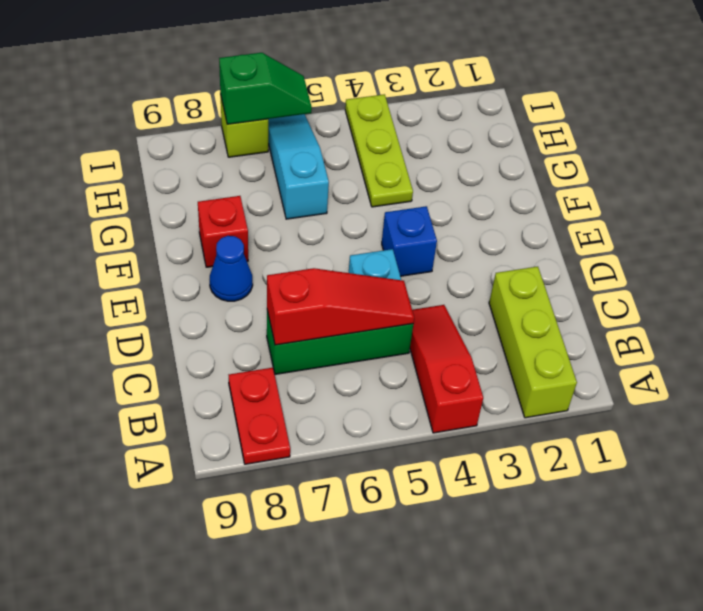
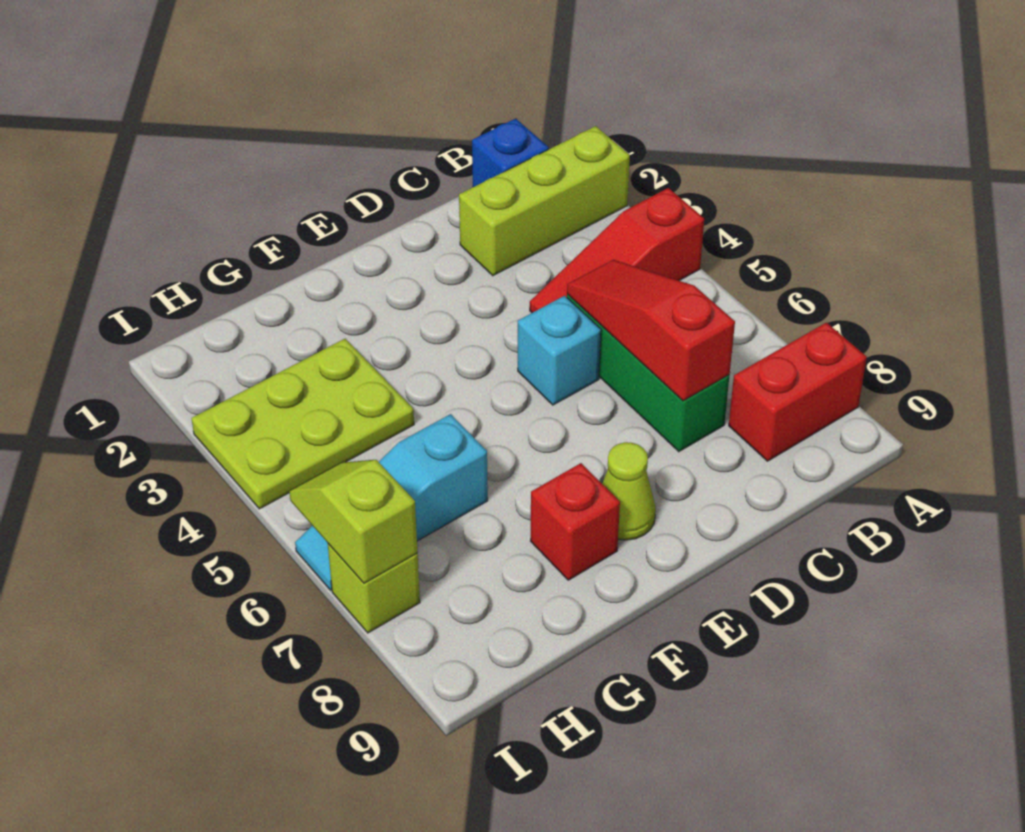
red plate A8:B8 level 1 -> red brick A8:B8 level 1
blue brick E4 level 1 -> blue brick B1 level 1
blue cone E8 level 1 -> lime cone E8 level 1
lime plate G4:I4 level 1 -> lime plate G3:I4 level 1
green slope I6:I7 level 2 top 7 -> lime slope I6:I7 level 2 top 7

